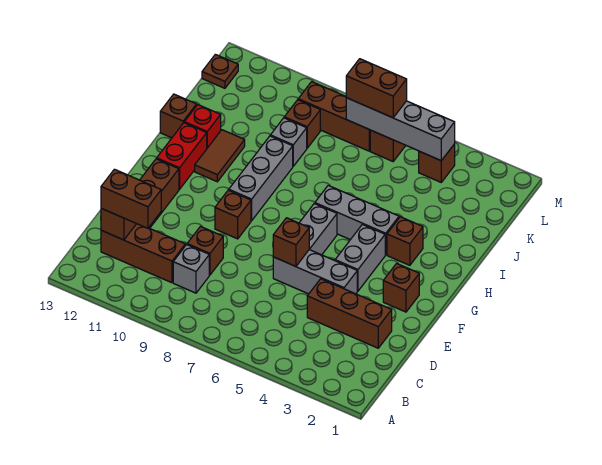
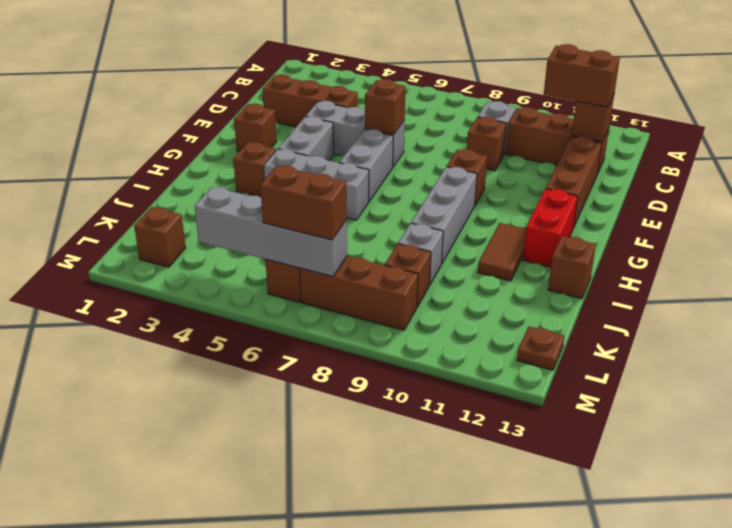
red brick I12 level 1 -> none
brown brick L4 level 1 -> brown brick L2 level 1

